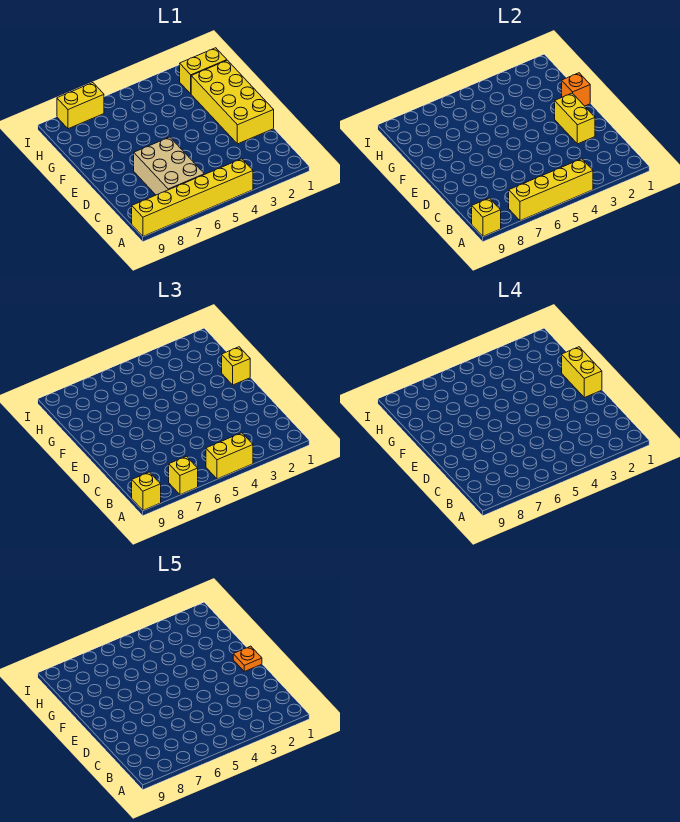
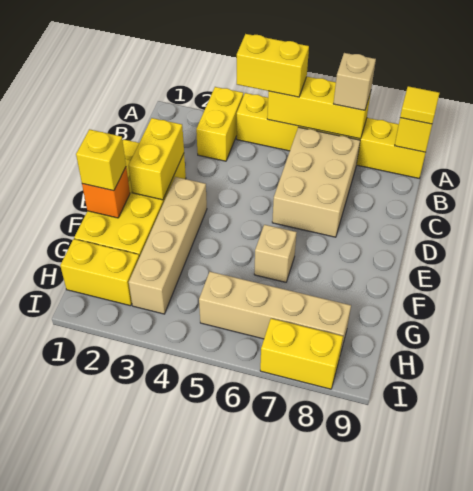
yellow brick A4:A7 level 2 -> yellow brick A5:A7 level 2
yellow brick A7 level 3 -> tan brick A7 level 3
yellow brick A9 level 3 -> yellow tile A9 level 3
yellow brick E1:F1 level 4 -> yellow brick A3:B3 level 1
orange plate E1 level 5 -> none
none -> tan brick E3:H3 level 1
none -> tan brick F6 level 1
none -> tan brick H5:H8 level 1

